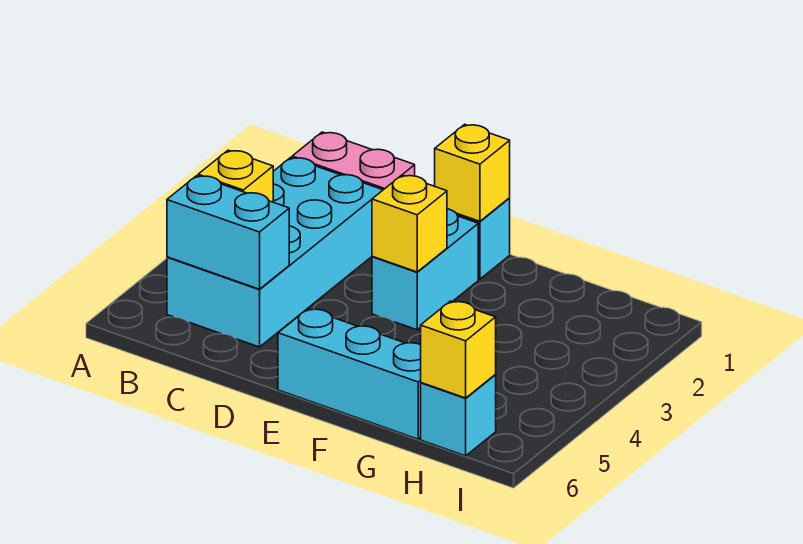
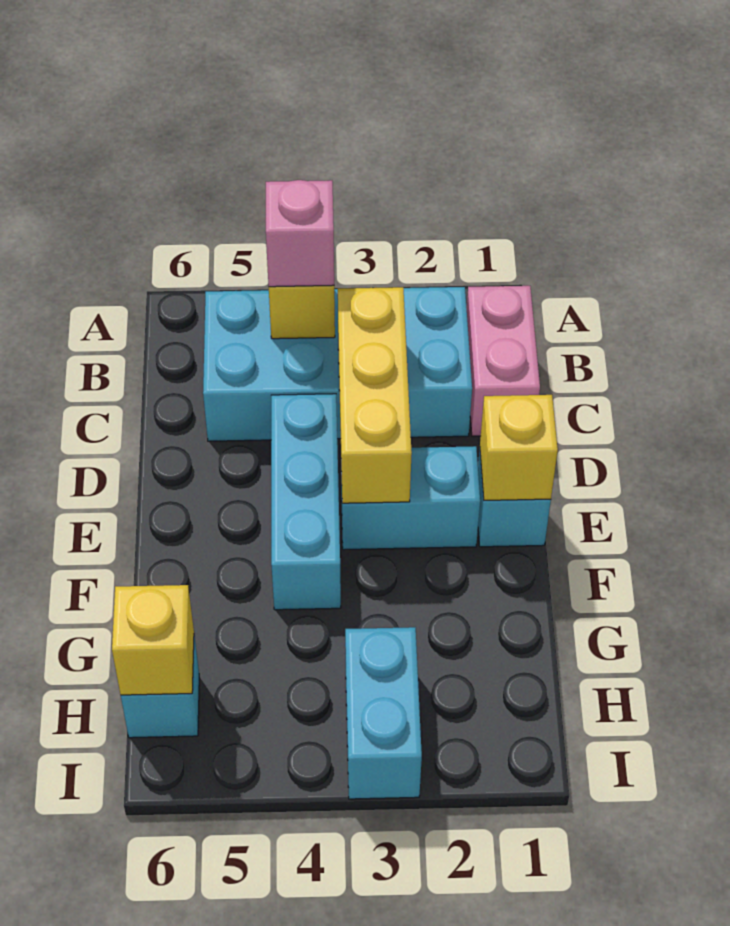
none -> pink brick B4 level 3
cyan brick B5:C5 level 2 -> cyan brick H3:I3 level 1
yellow brick E3 level 2 -> yellow brick C3:E3 level 2
cyan brick E6:G6 level 1 -> cyan brick D4:F4 level 1

